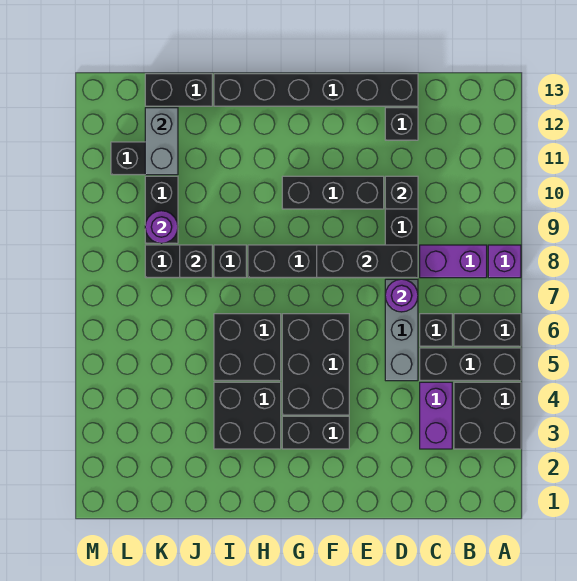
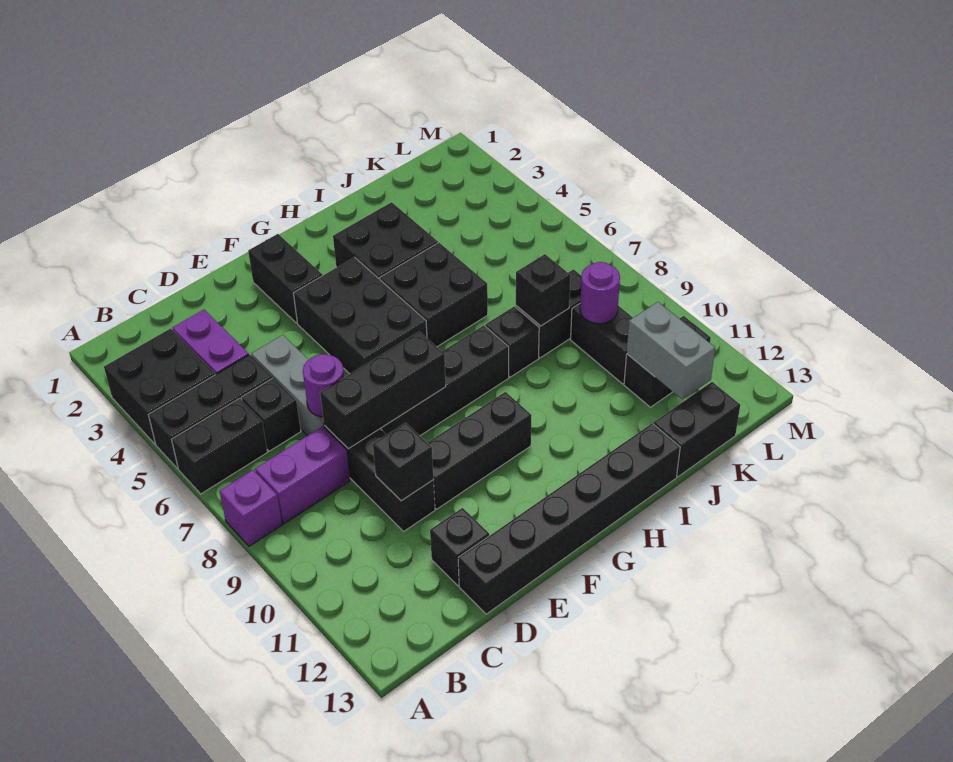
black brick F3:G3 level 1 -> black brick F2:F3 level 1

